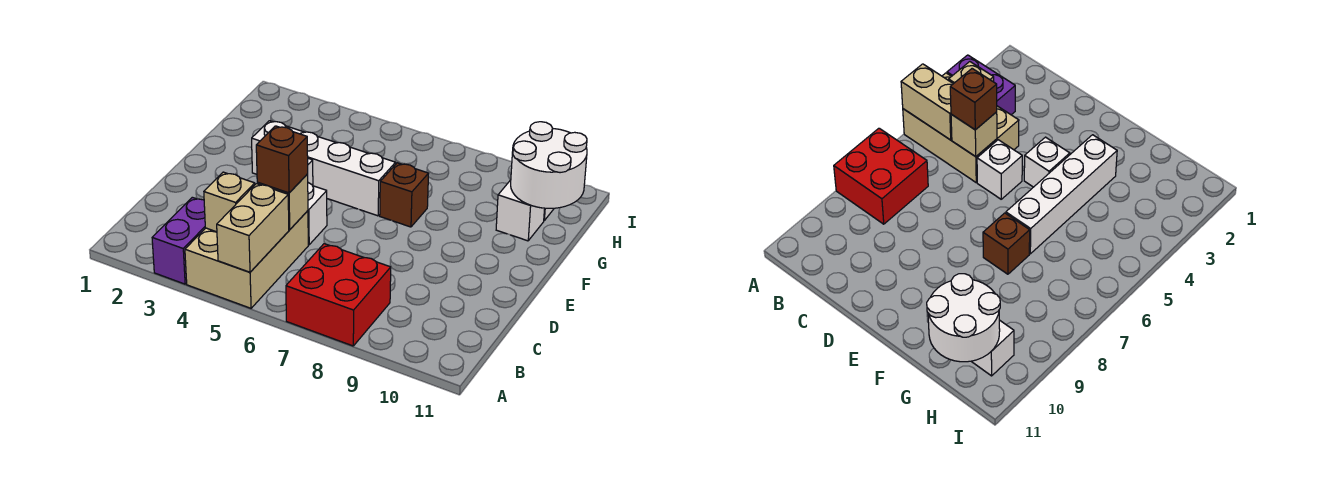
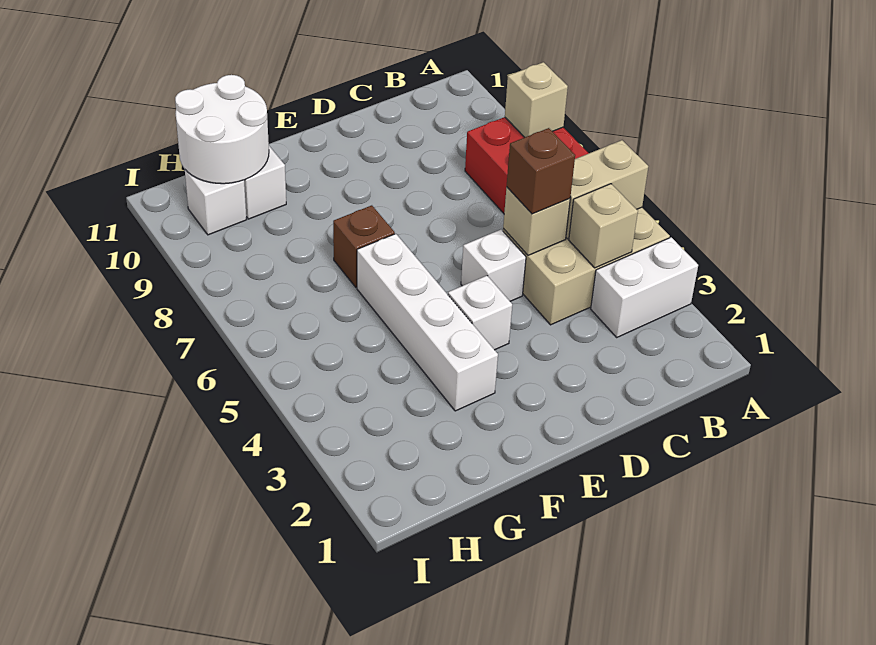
purple brick A3:B3 level 1 -> white brick A3:B3 level 1
none -> tan brick A8 level 2

